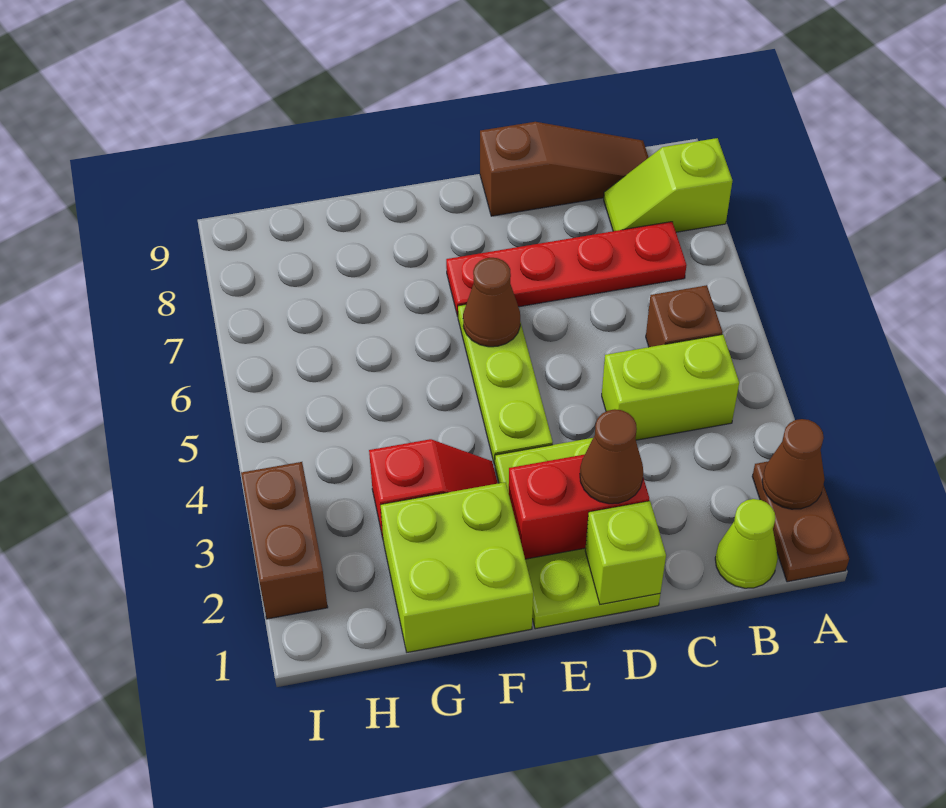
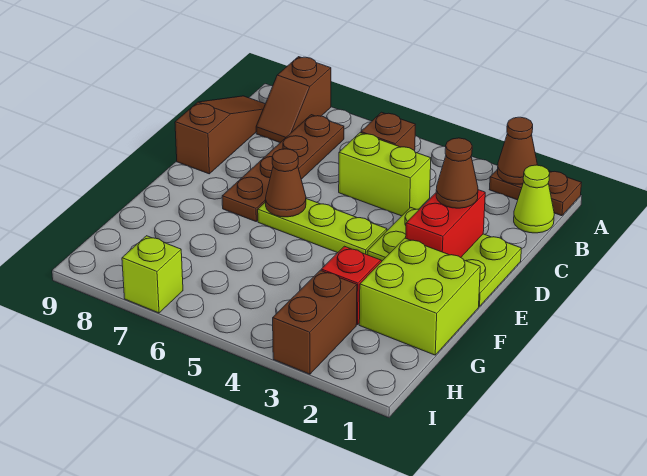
lime slope A8:B8 level 1 top A -> brown slope A8:B8 level 1 top A
lime brick B4:C4 level 1 -> lime brick C4:C5 level 1
red plate B7:E7 level 1 -> brown plate B7:E7 level 1
lime brick D1 level 2 -> lime brick I7 level 1
brown brick I2:I3 level 1 -> brown brick H3:I3 level 1

